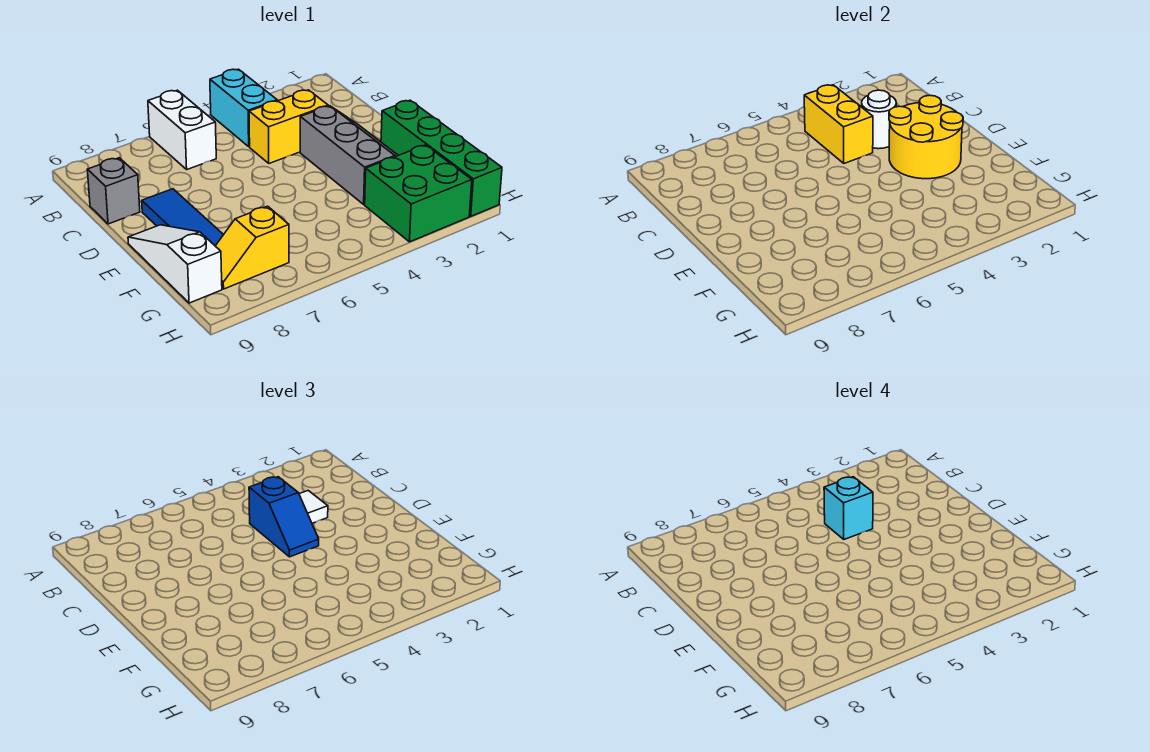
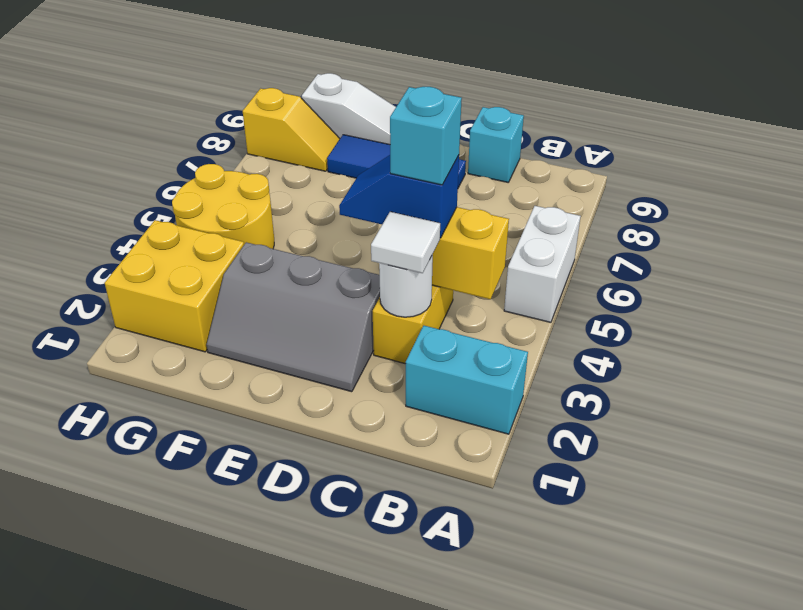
cyan brick A4:B4 level 1 -> cyan brick A2:B2 level 1
white brick A6:B6 level 1 -> white brick A5:A6 level 1
grey brick C9 level 1 -> cyan brick C9 level 1
yellow round brick D2:E3 level 2 -> yellow round brick G4:H5 level 1
green brick E1:H1 level 1 -> none
green brick G2:H3 level 1 -> yellow brick G2:H3 level 1
yellow slope G7:G8 level 1 top 7 -> yellow slope G8:H8 level 1 top H

